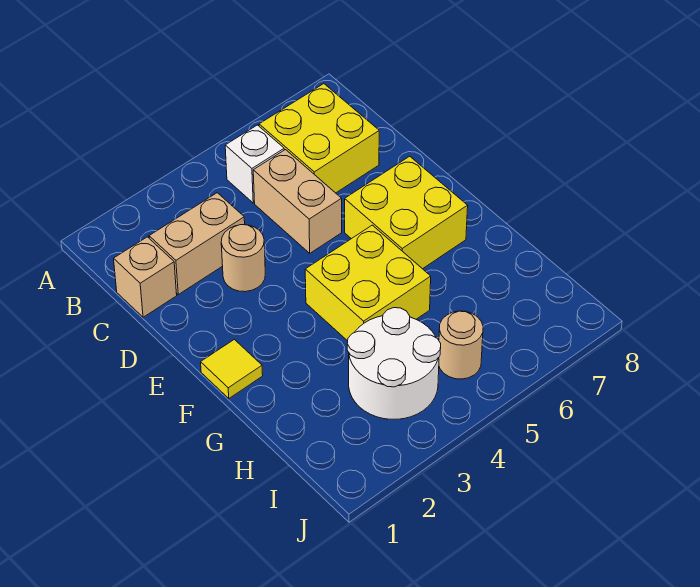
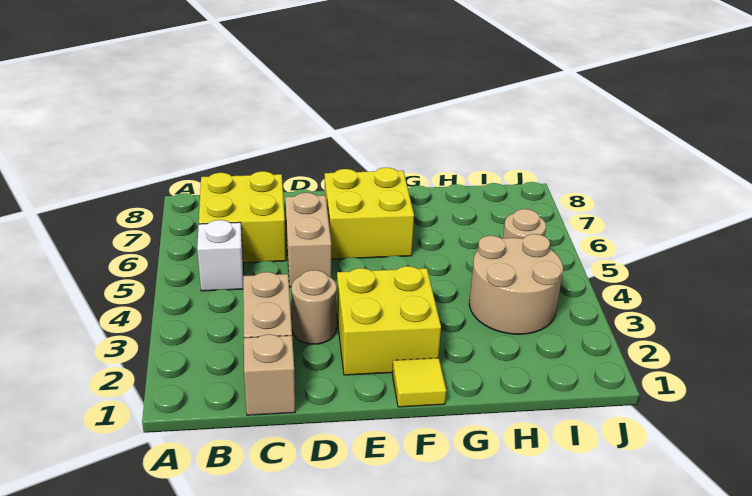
tan brick C5:D5 level 1 -> tan brick D5:D6 level 1
yellow brick F4:G5 level 1 -> yellow brick E2:F3 level 1
white round brick H3:I4 level 1 -> tan round brick H3:I4 level 1

